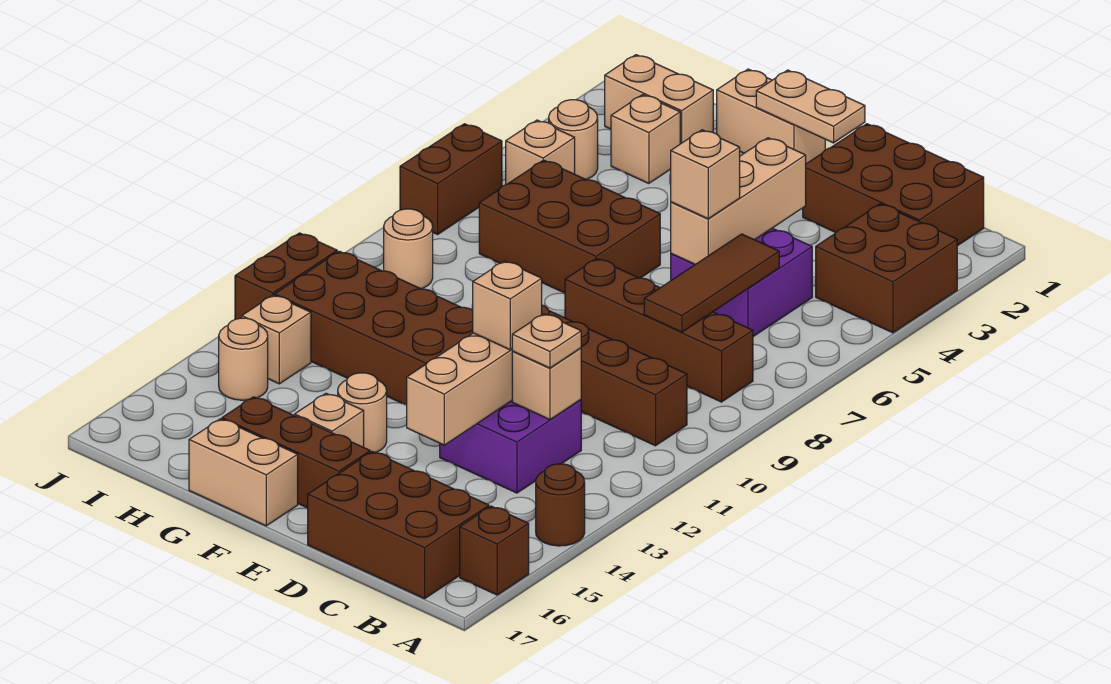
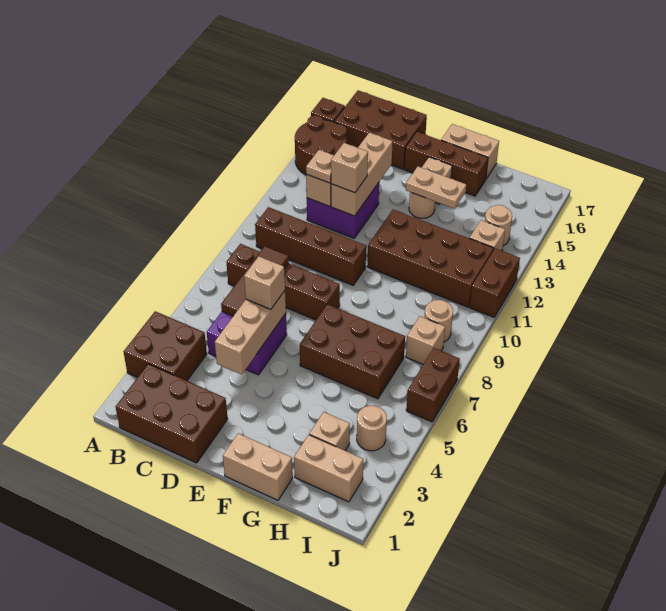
brown round brick A14 level 1 -> brown round brick A14:B15 level 1
tan plate E1:F1 level 2 -> tan plate F14:G14 level 2
tan brick I5 level 1 -> tan brick I8 level 1

